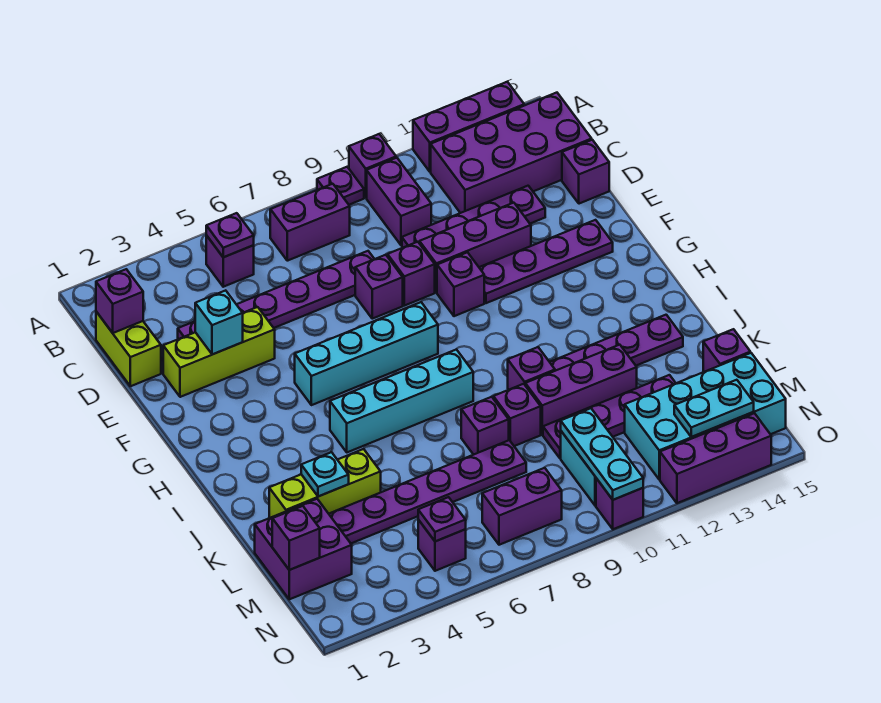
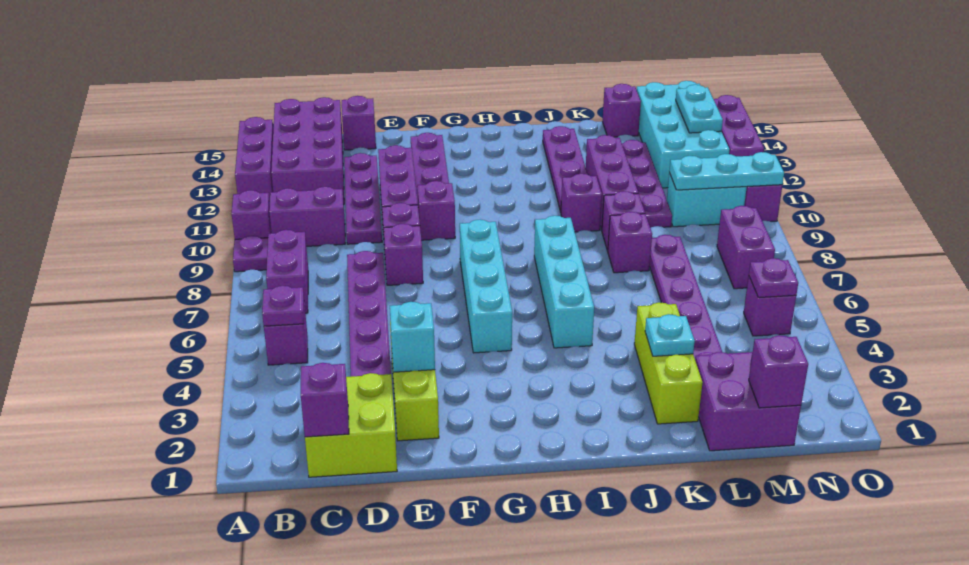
lime brick C1:D1 level 1 -> lime brick C1:D2 level 1

